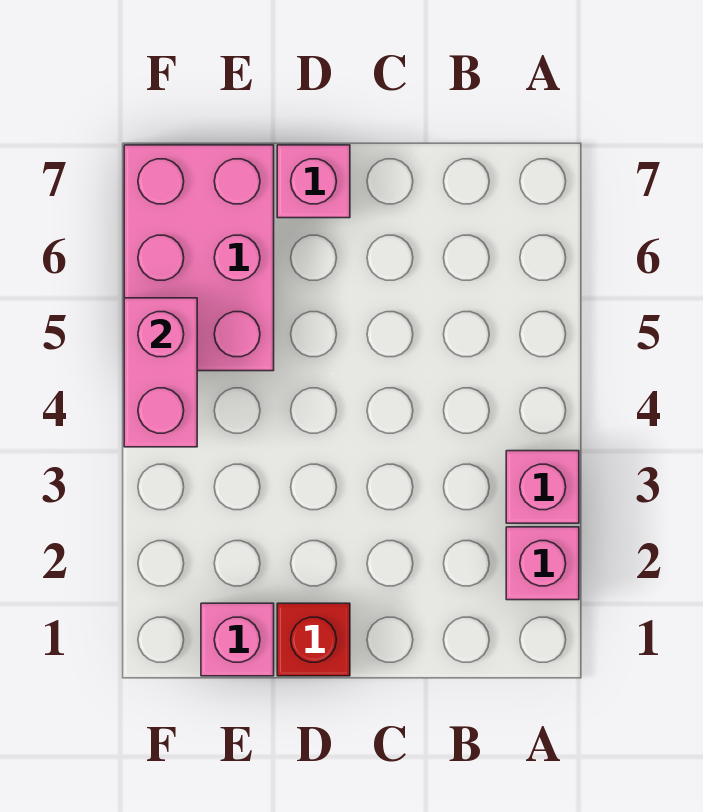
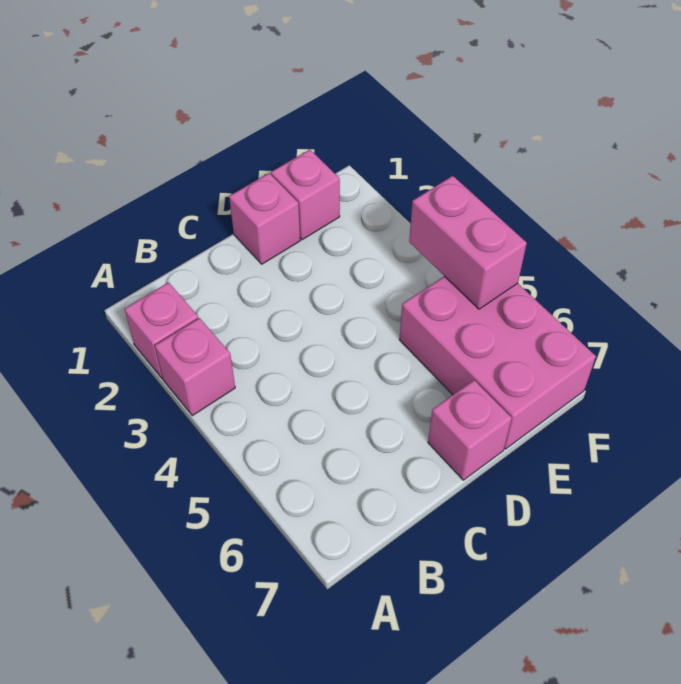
red brick D1 level 1 -> pink brick D1 level 1

